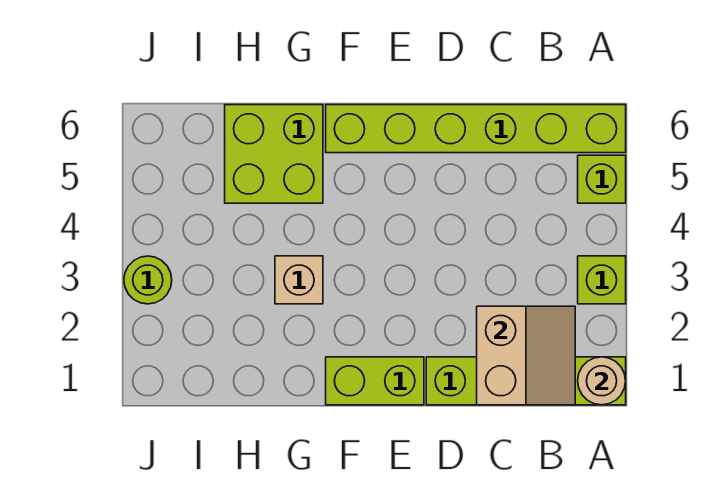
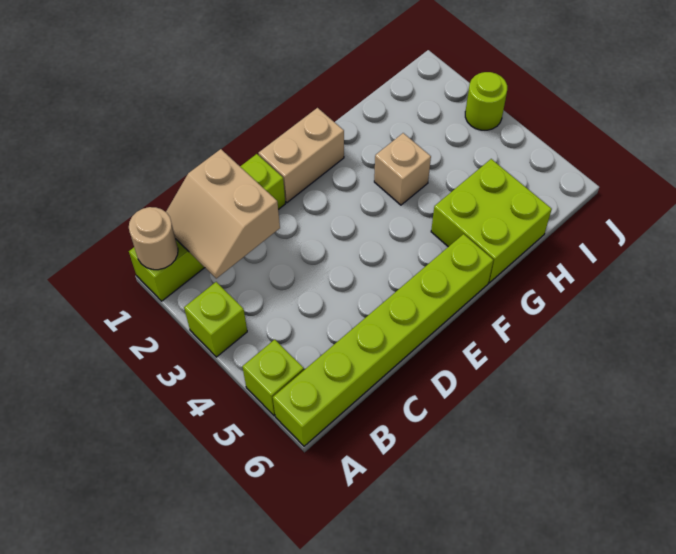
lime brick E1:F1 level 1 -> tan brick E1:F1 level 1

